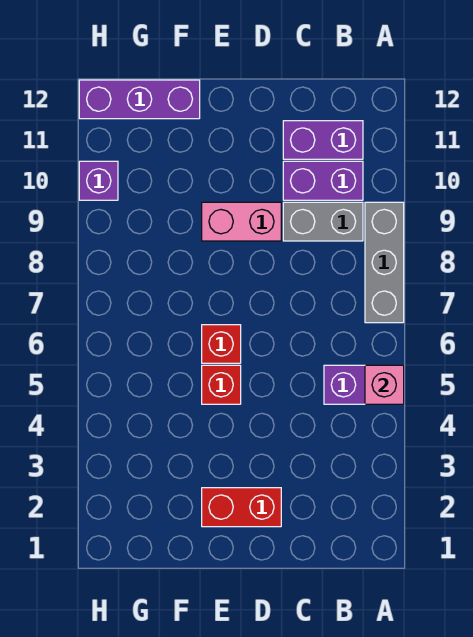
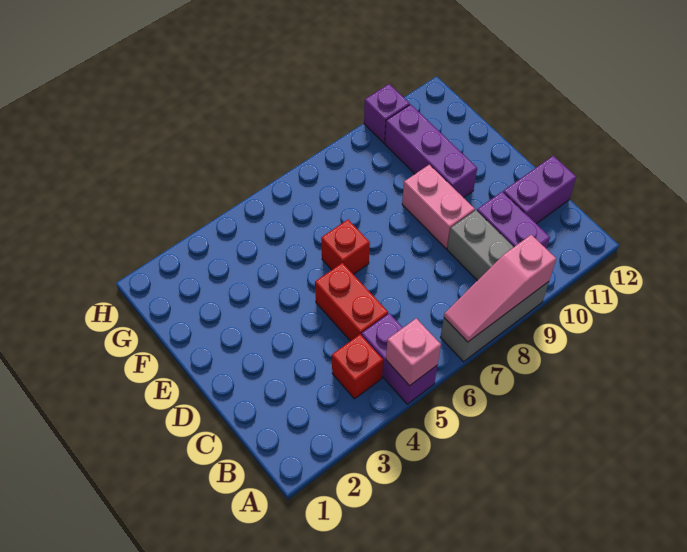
none -> pink slope A7:A9 level 2 top 9
purple brick B11:C11 level 1 -> purple brick C11:C12 level 1
red brick D2:E2 level 1 -> red brick C5:D5 level 1
red brick E5 level 1 -> red brick B4 level 1
purple brick F12:H12 level 1 -> purple brick E10:G10 level 1

